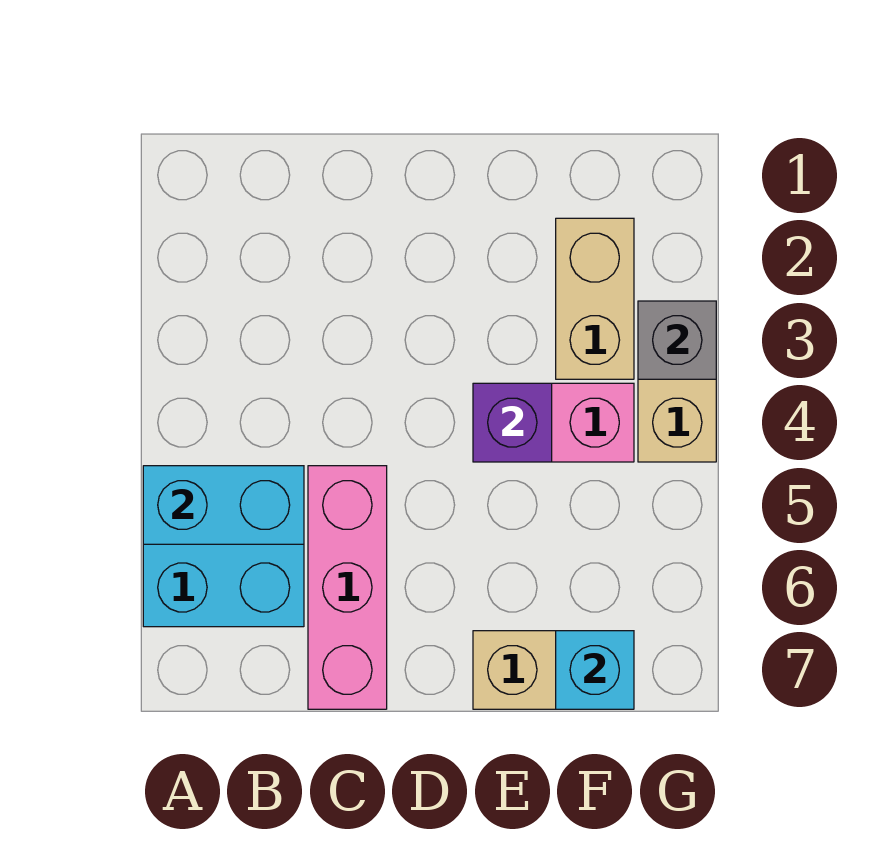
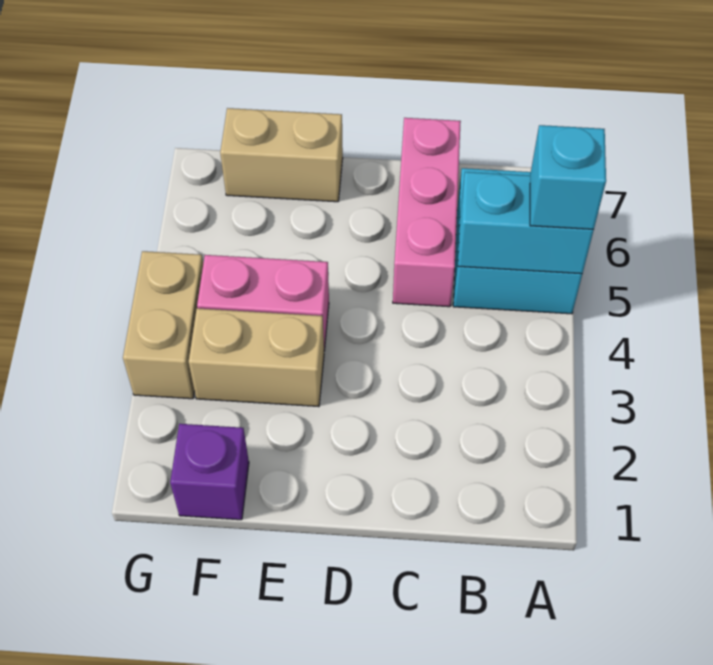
purple brick E4 level 2 -> purple brick F1 level 1
tan brick F2:F3 level 1 -> tan brick E3:F3 level 1
cyan brick F7 level 2 -> cyan brick A5 level 3
grey brick G3 level 2 -> none

